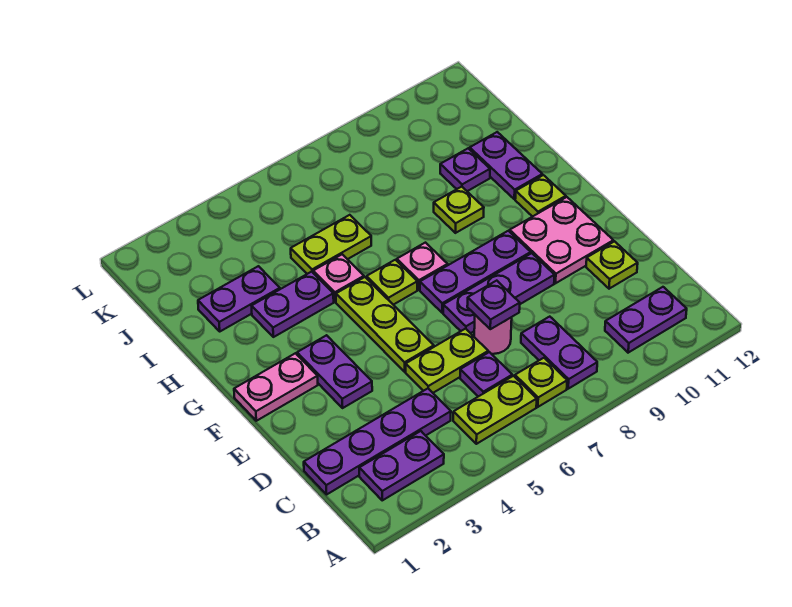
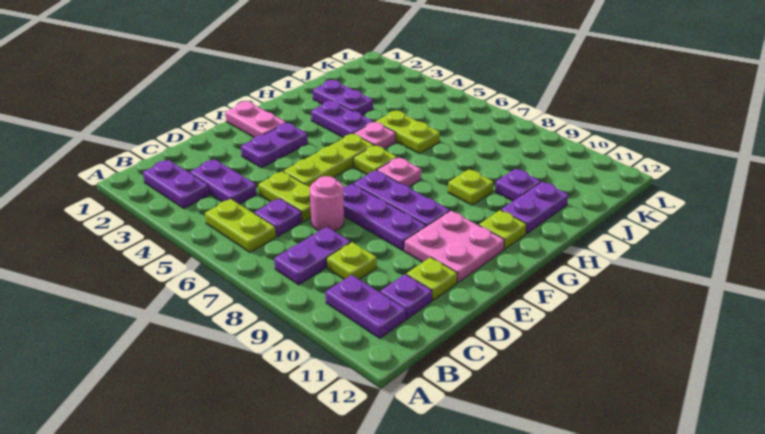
lime plate B7 level 1 -> lime plate C9 level 1
purple plate C1:C4 level 1 -> purple plate C3:C4 level 1
purple plate D7 level 2 -> purple plate C11 level 1

